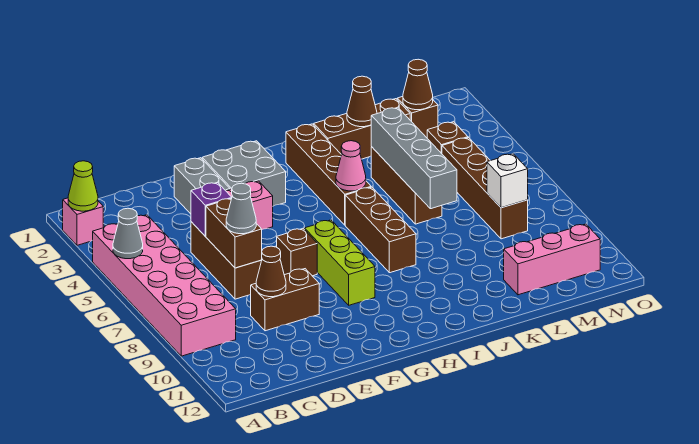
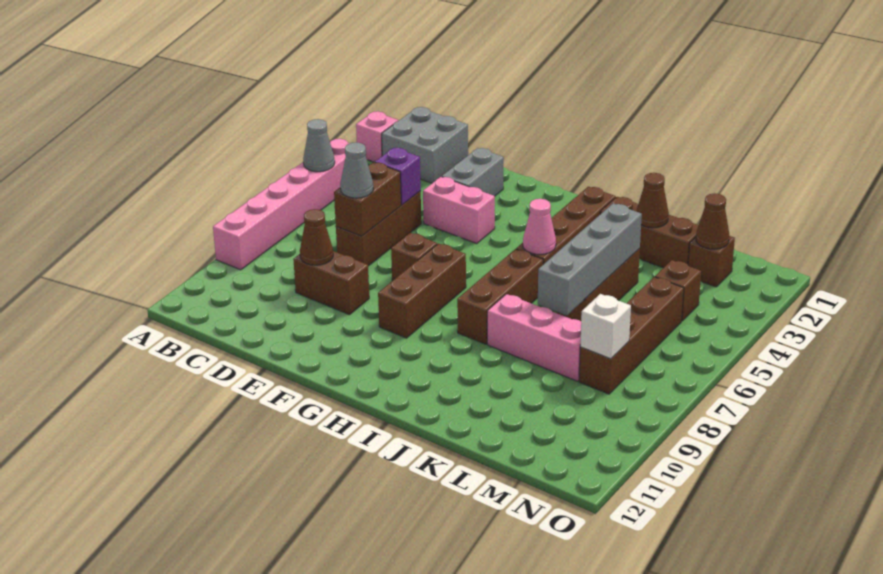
lime cone A2 level 2 -> none
pink brick A4:B9 level 1 -> pink brick A4:A9 level 1
grey brick F2:G3 level 1 -> grey brick B1:C2 level 1
lime brick G7:G9 level 1 -> brown brick G7:G9 level 1
pink brick L11:N11 level 1 -> pink brick J8:L8 level 1

